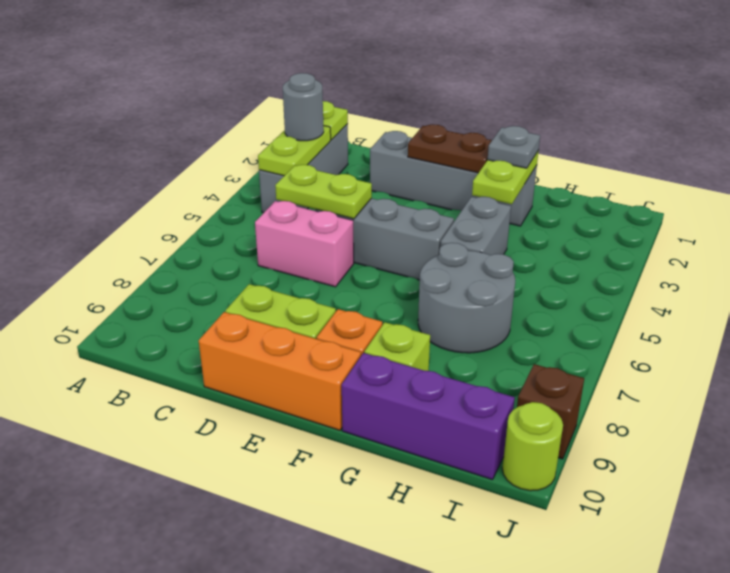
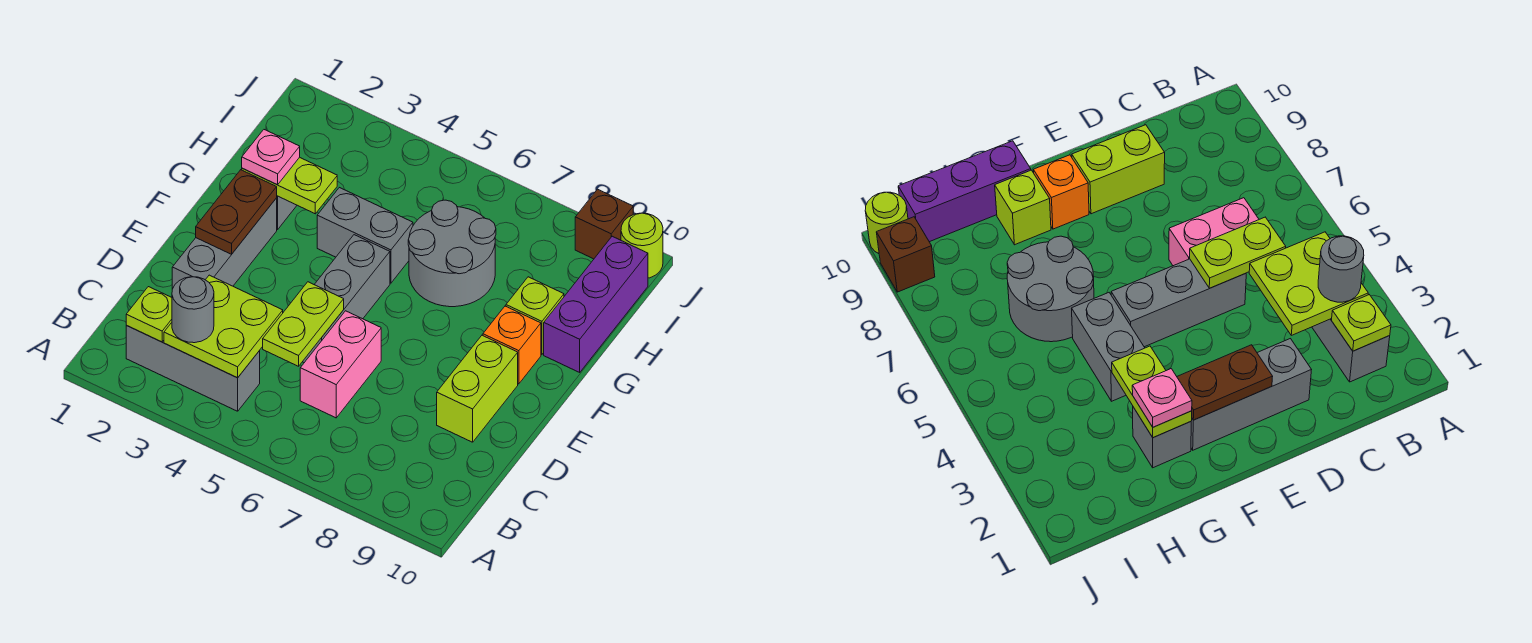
lime plate B3:B4 level 2 -> lime plate B3:C4 level 2
orange brick D10:F10 level 1 -> none
grey plate G2 level 3 -> pink plate G2 level 3

